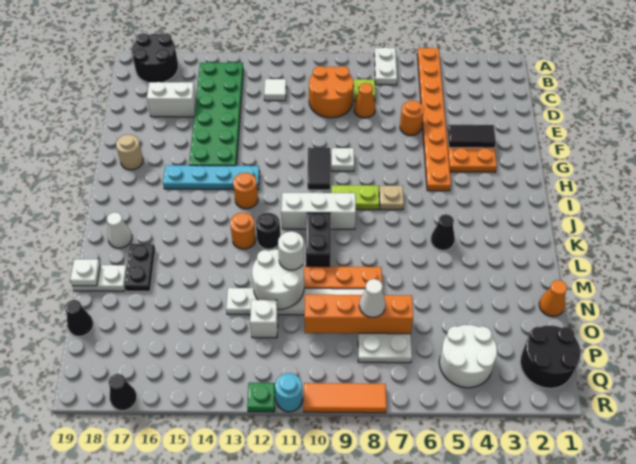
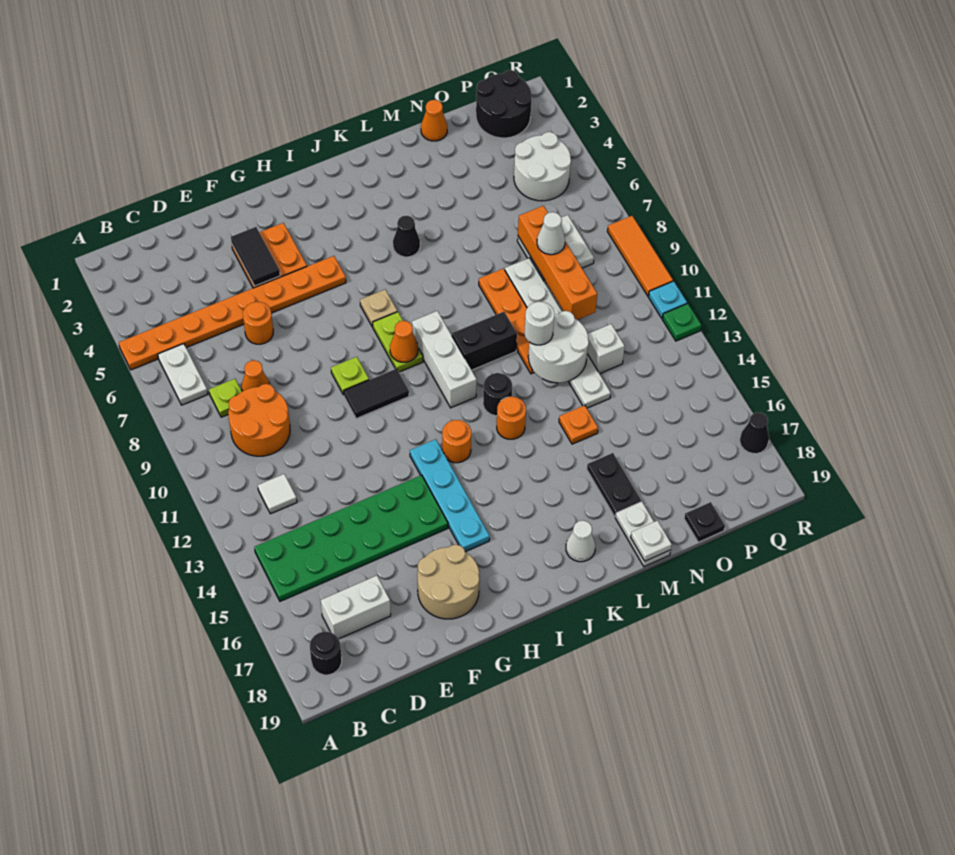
white plate A7:B7 level 1 -> white plate B6:B7 level 1
black round brick A17:B18 level 1 -> black round brick B18 level 1
white brick D16:D17 level 1 -> white brick C17:D17 level 1
white plate G9 level 1 -> lime plate G9 level 1
tan round brick G18 level 1 -> tan round brick F17:G18 level 1
none -> orange cone I9 level 2
black plate L17:M17 level 1 -> black plate M16:M17 level 1
none -> orange plate M14 level 1
black cone O19 level 1 -> black plate O19 level 1
cyan round brick R11 level 1 -> cyan plate R11 level 1

